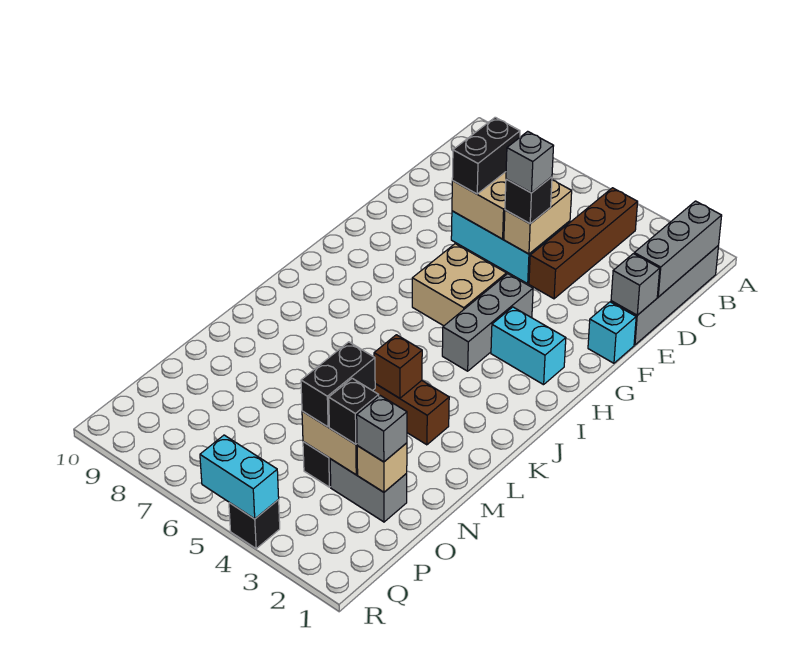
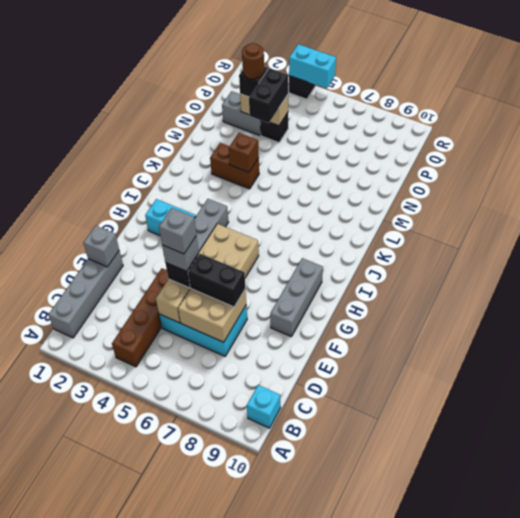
grey brick B1:D1 level 2 -> grey brick F9:H9 level 1
black brick D7:E7 level 3 -> black brick E6:E7 level 3
cyan brick F1 level 1 -> cyan brick B10 level 1
tan brick O2 level 2 -> none
grey brick O2 level 3 -> grey brick E5 level 5
none -> brown round brick O3 level 4

